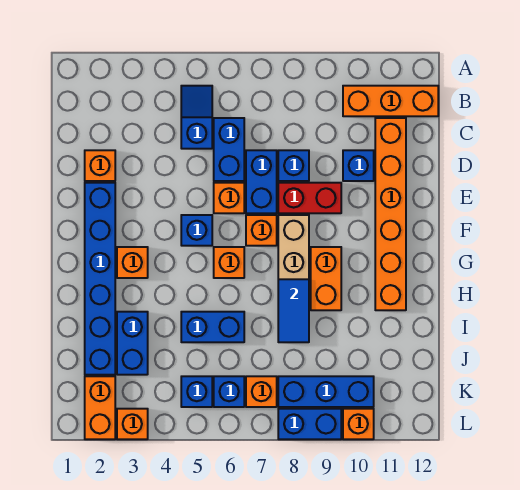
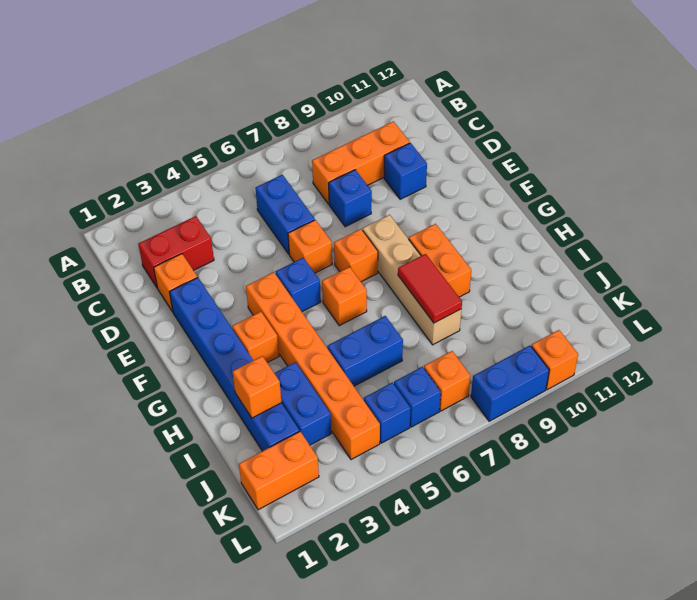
blue slope B5:C5 level 1 top C -> none
orange brick B10:B12 level 1 -> orange brick C8:C10 level 1
orange brick C11:H11 level 1 -> orange brick F4:K4 level 1
blue brick D7:E7 level 1 -> none
red brick E8:E9 level 1 -> red brick C2:C3 level 1
blue tile H8:I8 level 2 -> red tile H8:I8 level 2
orange brick K2:L2 level 1 -> orange brick K1:K2 level 1
blue brick K8:K10 level 1 -> none
orange brick L3 level 1 -> orange brick I2 level 2

